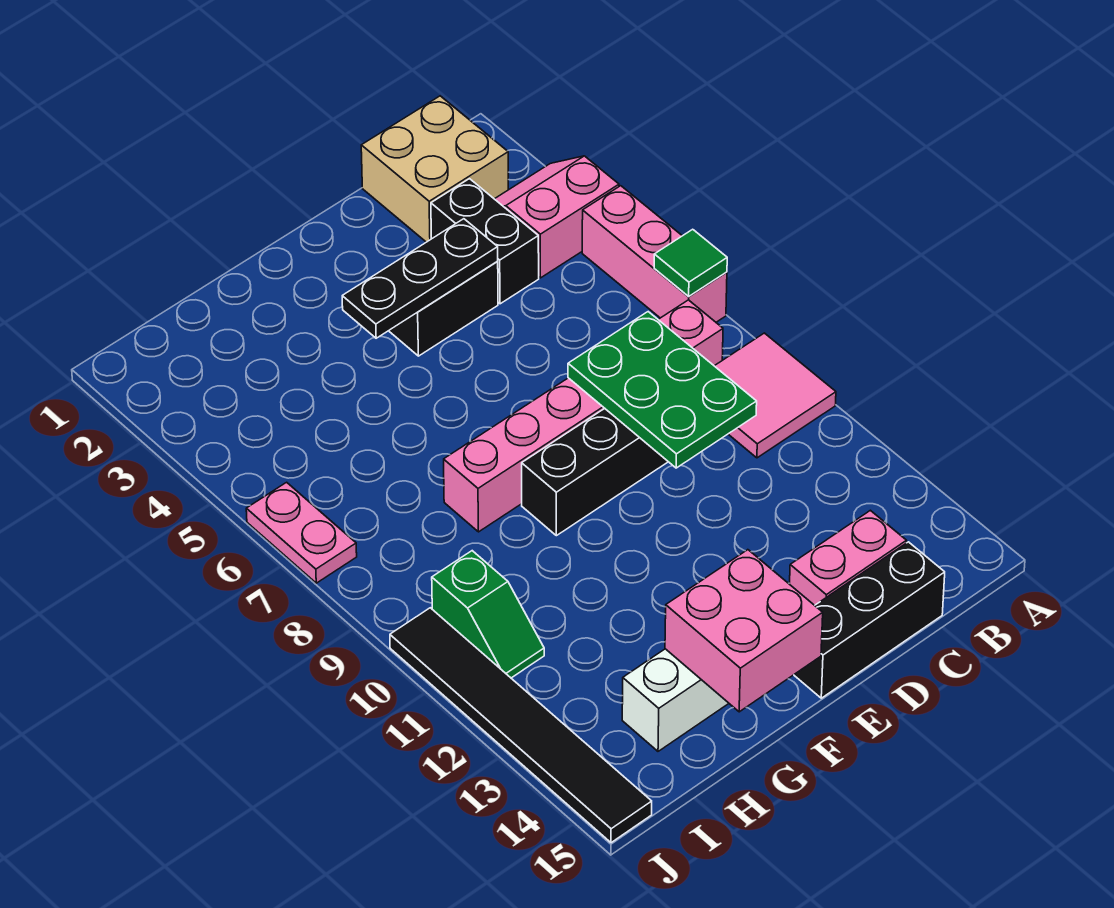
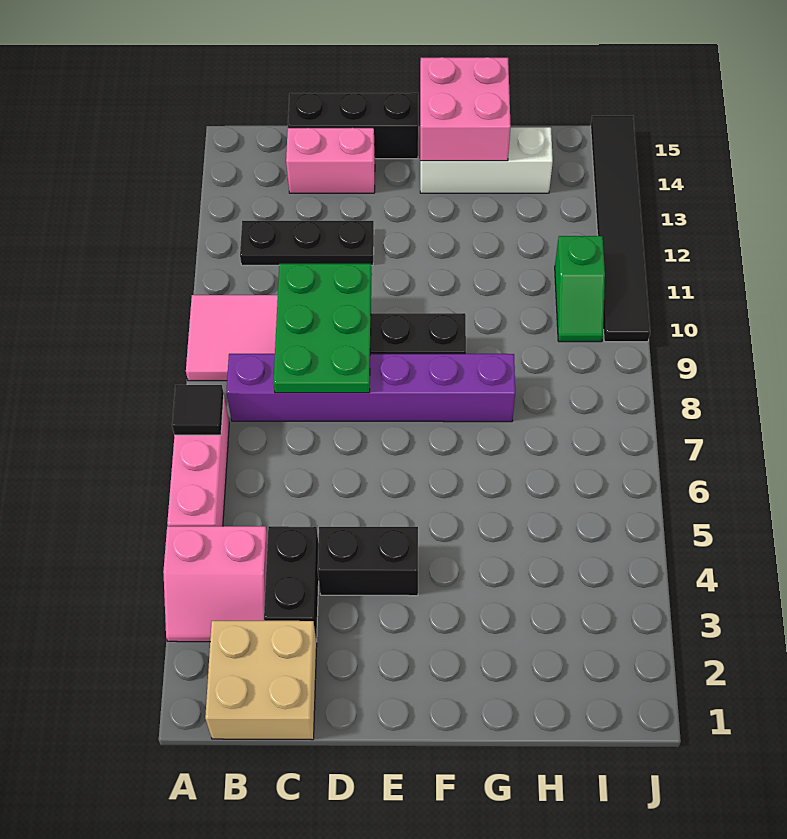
green tile A7 level 2 -> black tile A7 level 2
pink brick B8:G8 level 1 -> purple brick B8:G8 level 1
black plate D4:F4 level 2 -> black plate B12:D12 level 1
green slope I10:I11 level 1 top 10 -> green slope I10:I11 level 1 top 11
pink plate J6:J7 level 1 -> none

